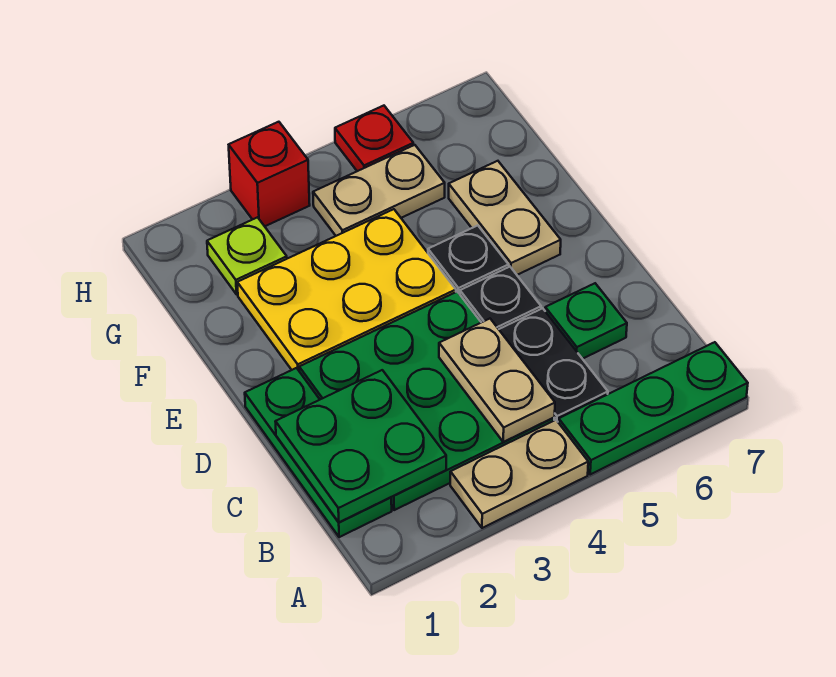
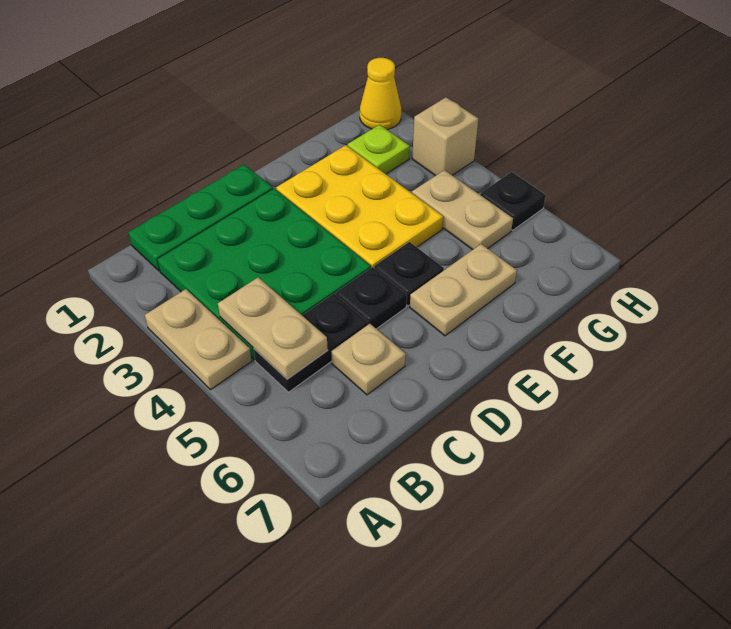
green plate A5:A7 level 1 -> none
green plate B1:C2 level 2 -> none
tan plate B4:C4 level 2 -> tan plate B4:B5 level 2
green plate C6 level 1 -> tan plate C6 level 1
none -> yellow cone H1 level 1
red brick H3 level 1 -> tan brick H3 level 1
red plate H5 level 1 -> black plate H5 level 1

